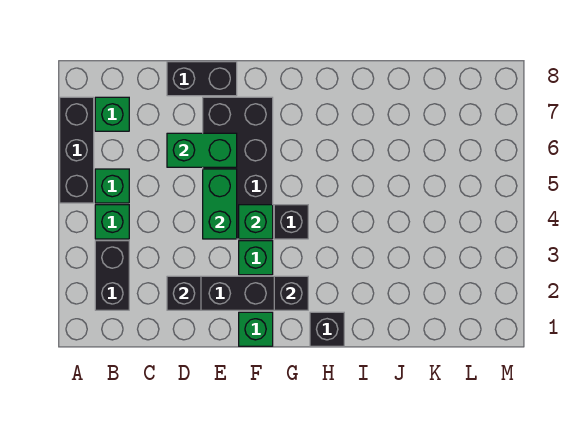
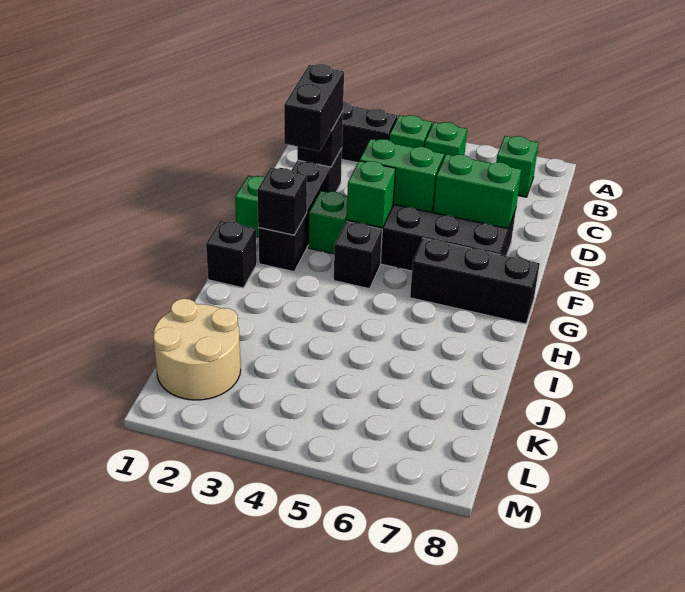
black brick A5:A7 level 1 -> black brick G6:G8 level 1
green brick D6:E6 level 2 -> green brick E6:E7 level 2
black brick D8:E8 level 1 -> black brick D2:E2 level 3
none -> tan round brick K1:L2 level 1

